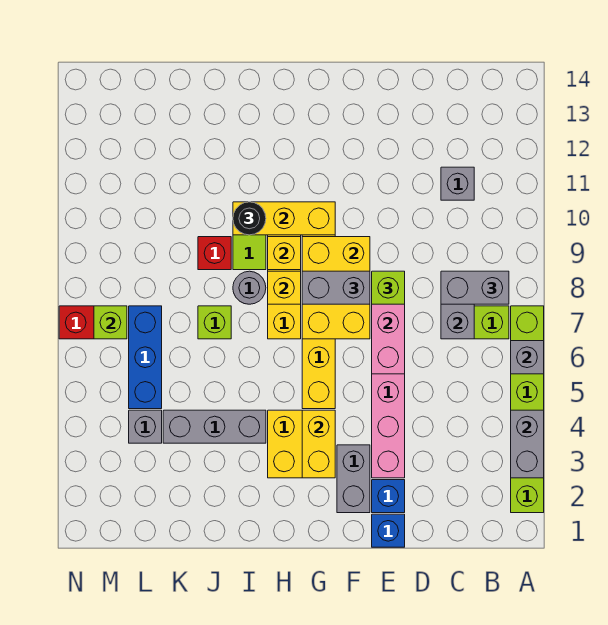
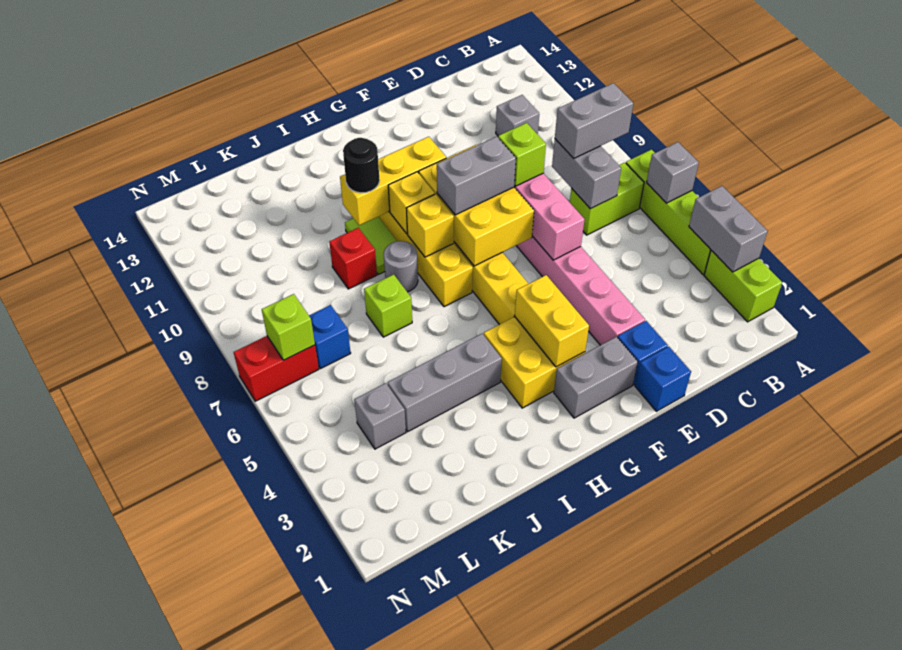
grey brick F2:F3 level 1 -> grey brick F2:G2 level 1
blue brick L5:L7 level 1 -> blue brick L7 level 1

